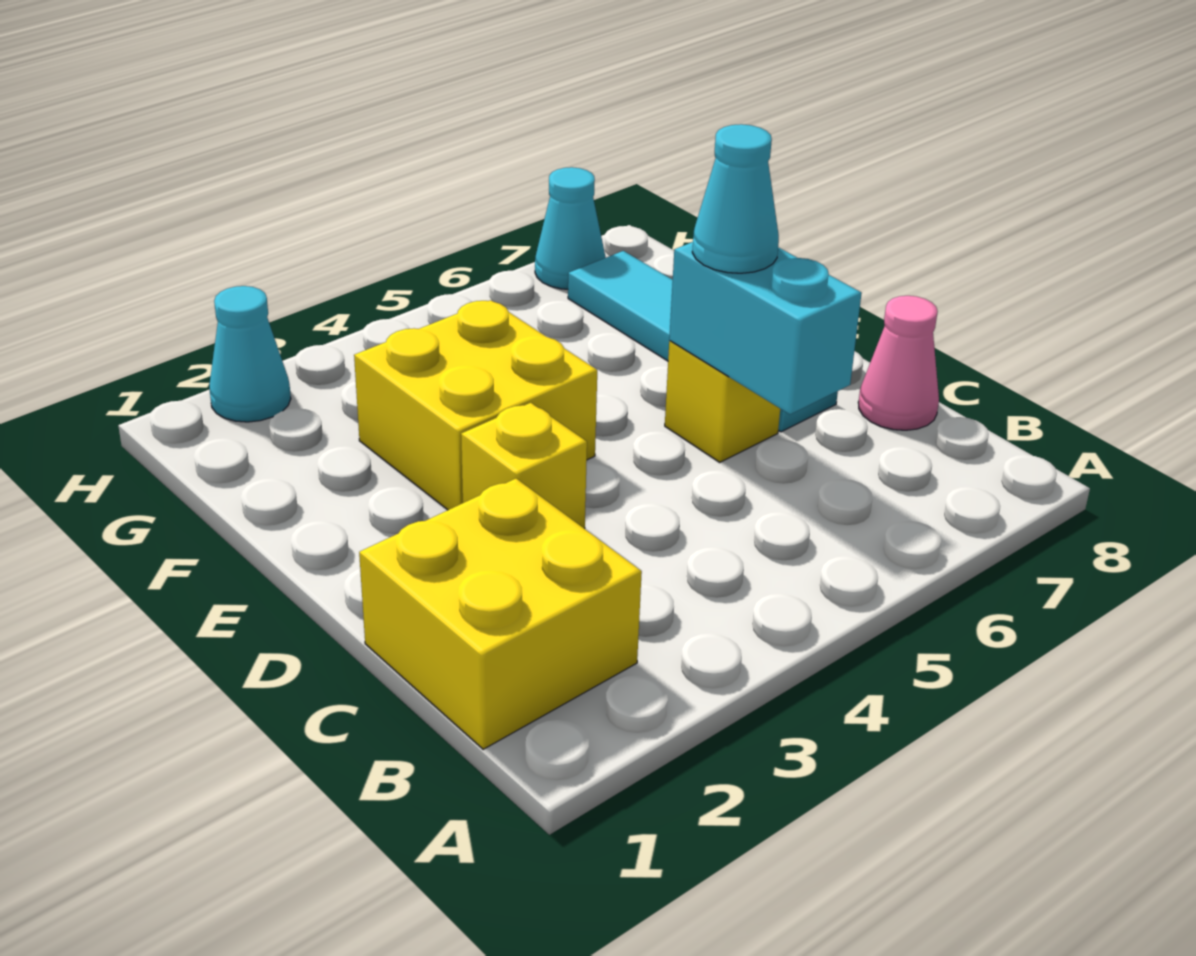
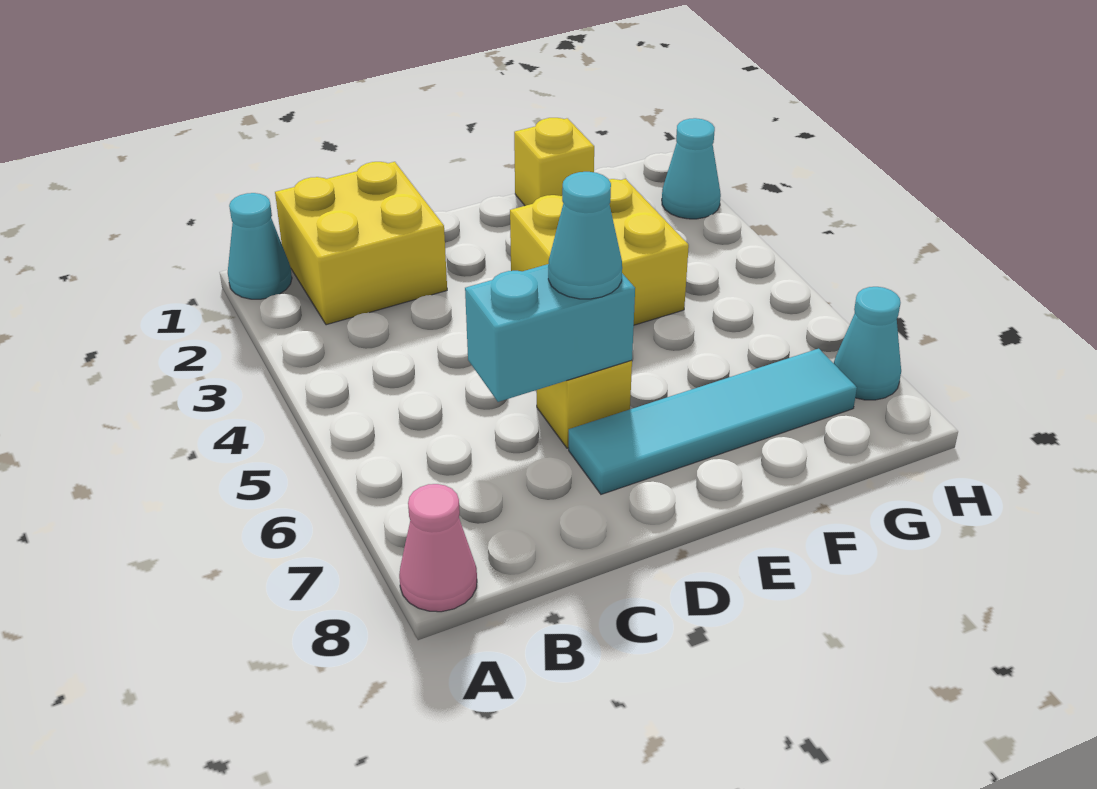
none -> cyan cone A1 level 1
pink cone C8 level 1 -> pink cone A8 level 1
yellow brick D3 level 1 -> yellow brick F1 level 1

